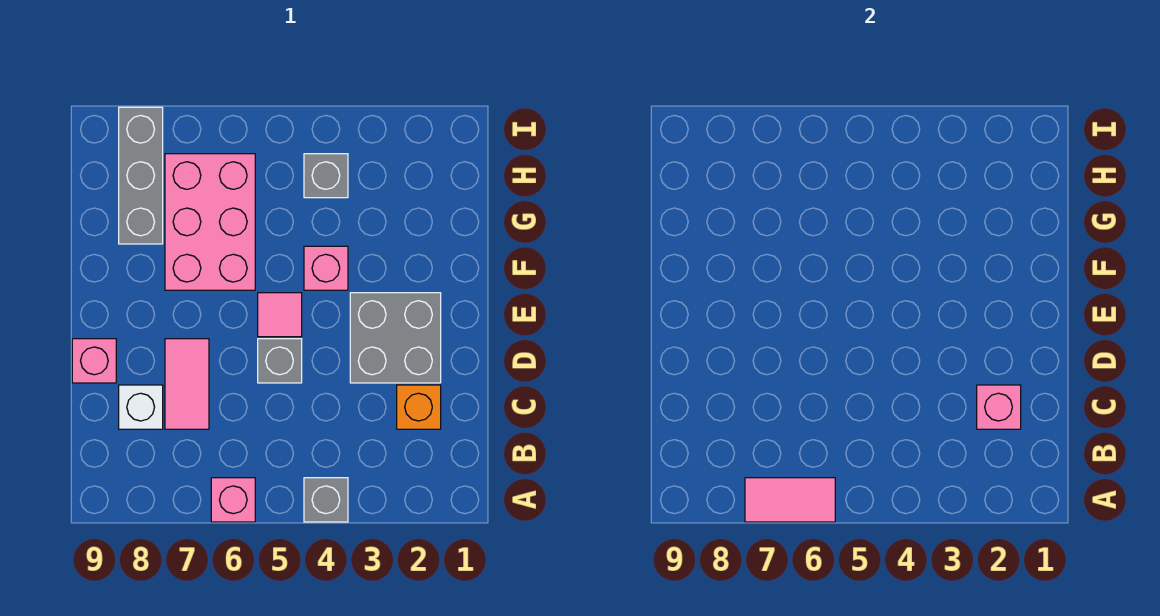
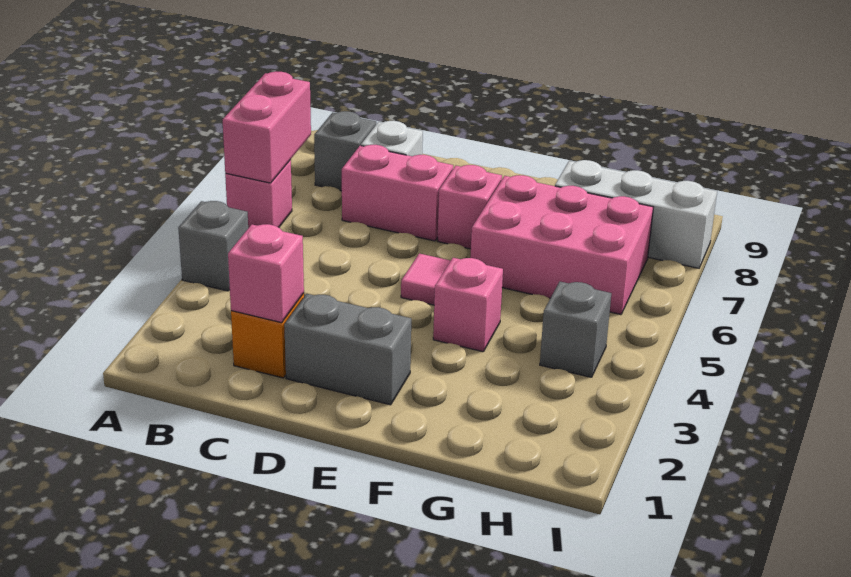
pink tile A6:A7 level 2 -> pink brick A6:A7 level 2
pink tile C7:D7 level 1 -> pink brick C7:D7 level 1
grey brick D2:E3 level 1 -> grey brick D2:E2 level 1
grey brick D5 level 1 -> grey brick B8 level 1
pink brick D9 level 1 -> pink brick E7 level 1
grey brick G8:I8 level 1 -> white brick G8:I8 level 1

